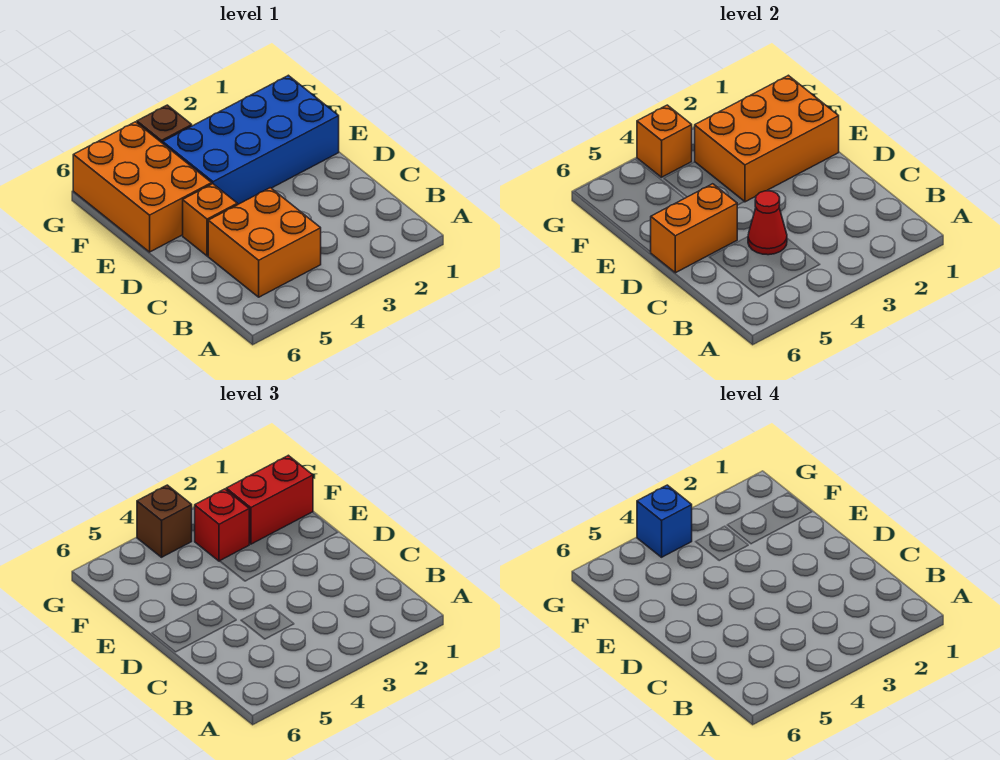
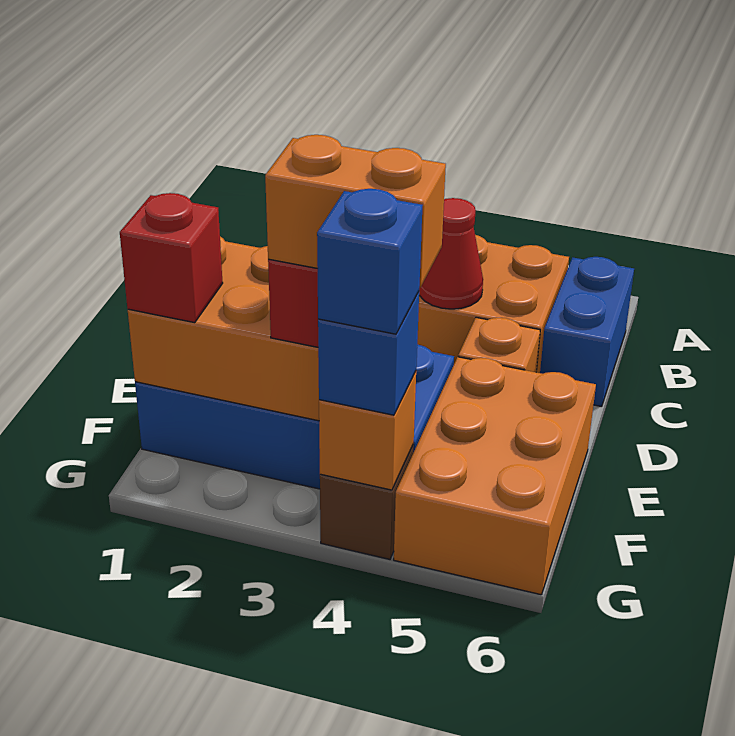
none -> blue brick B6:C6 level 1
orange brick D5:D6 level 2 -> orange brick F3:F4 level 4
red brick F1:F2 level 3 -> red brick F1 level 3
brown brick G4 level 3 -> blue brick G4 level 3

